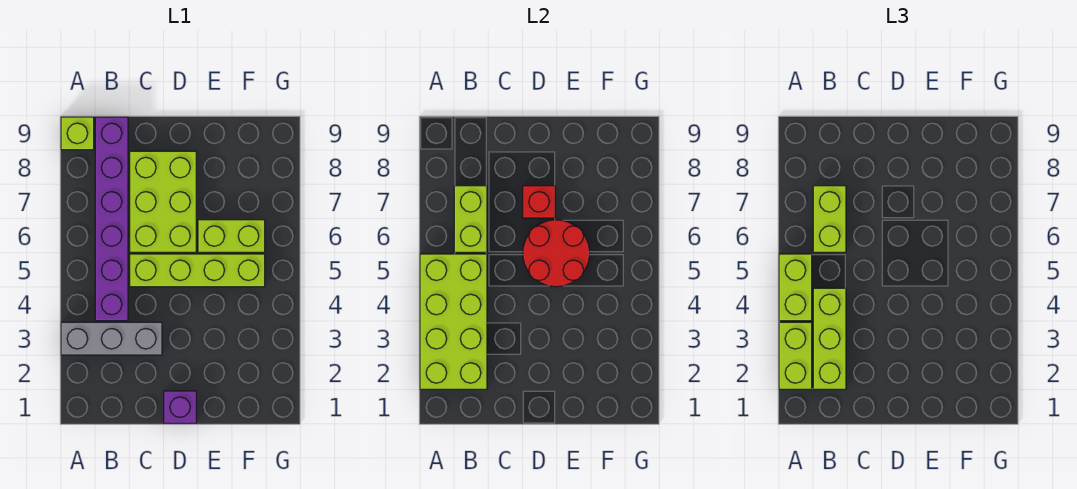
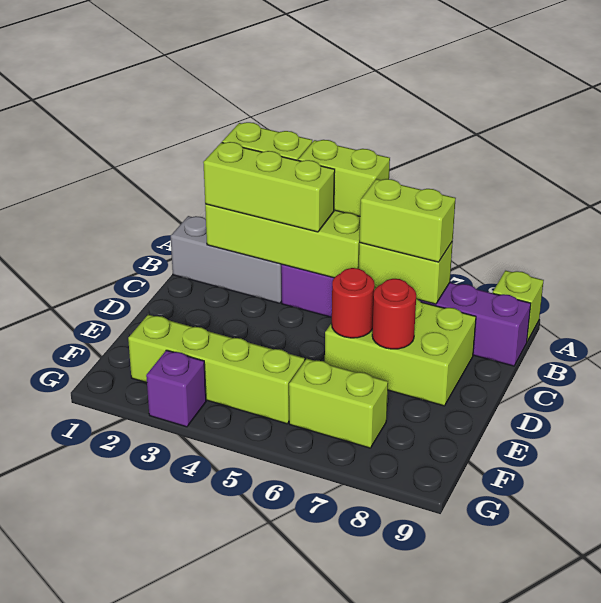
grey brick A3:C3 level 1 -> grey brick B1:B3 level 1
lime brick C5:F5 level 1 -> lime brick F2:F5 level 1
purple brick D1 level 1 -> purple brick G3 level 1
red round brick D5:E6 level 2 -> red round brick D6 level 2
red brick D7 level 2 -> red round brick D7 level 2
lime brick E6:F6 level 1 -> lime brick F6:F7 level 1

